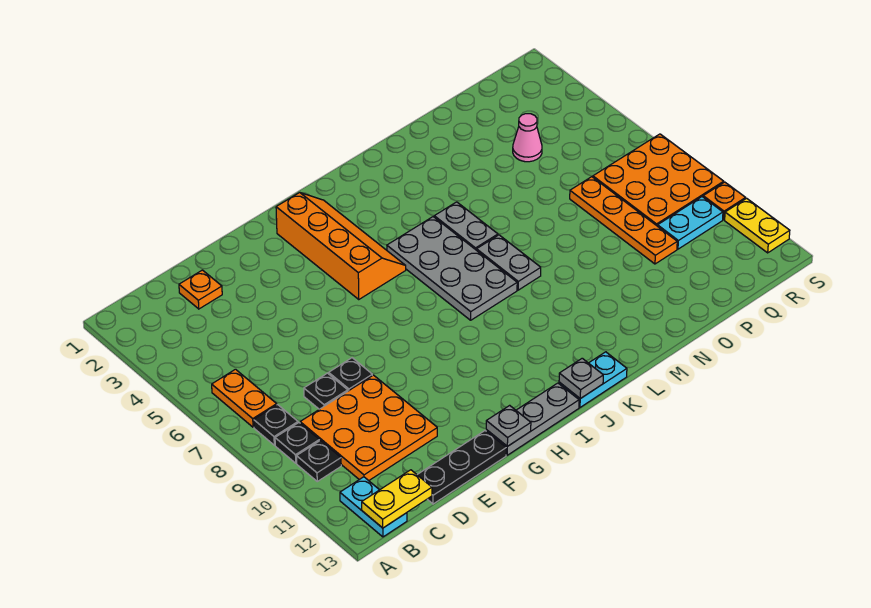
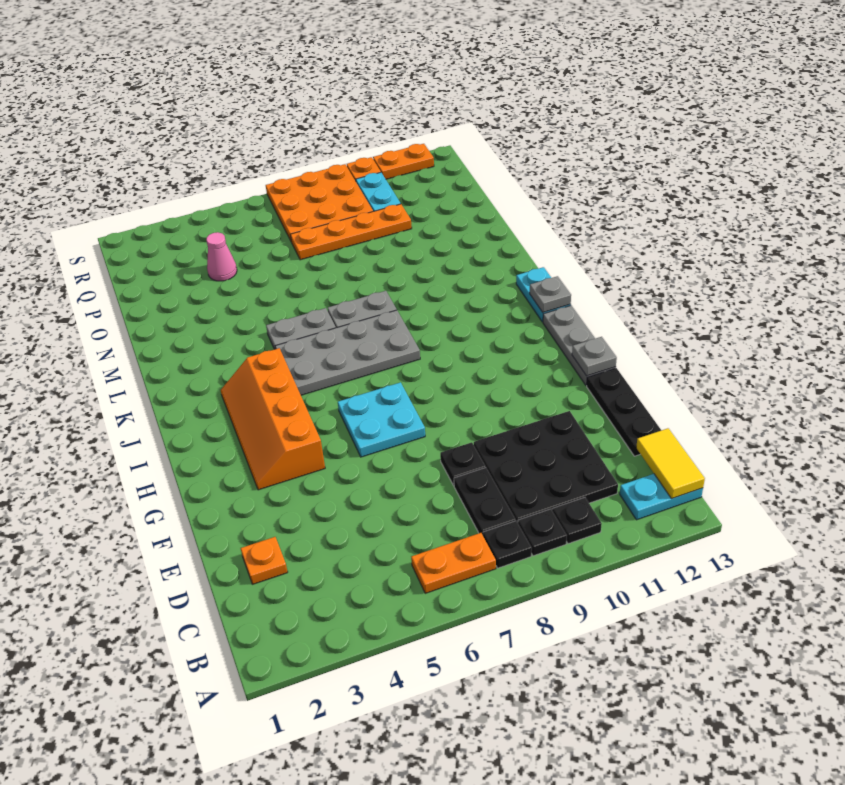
yellow plate B13:C13 level 2 -> yellow tile B13:C13 level 2
orange plate C9:E11 level 1 -> black plate C9:E11 level 1
black plate D8 level 1 -> black plate C8:D8 level 1
none -> cyan plate G6:H7 level 1
orange slope H2:I5 level 1 top H -> orange slope G3:J4 level 1 top 4
yellow plate S11:S12 level 1 -> orange plate S11:S12 level 1

